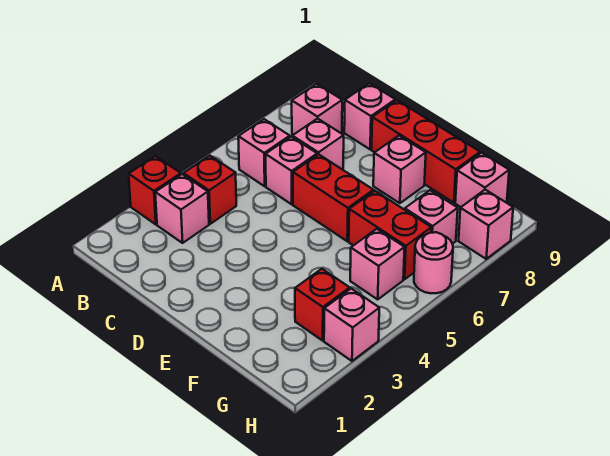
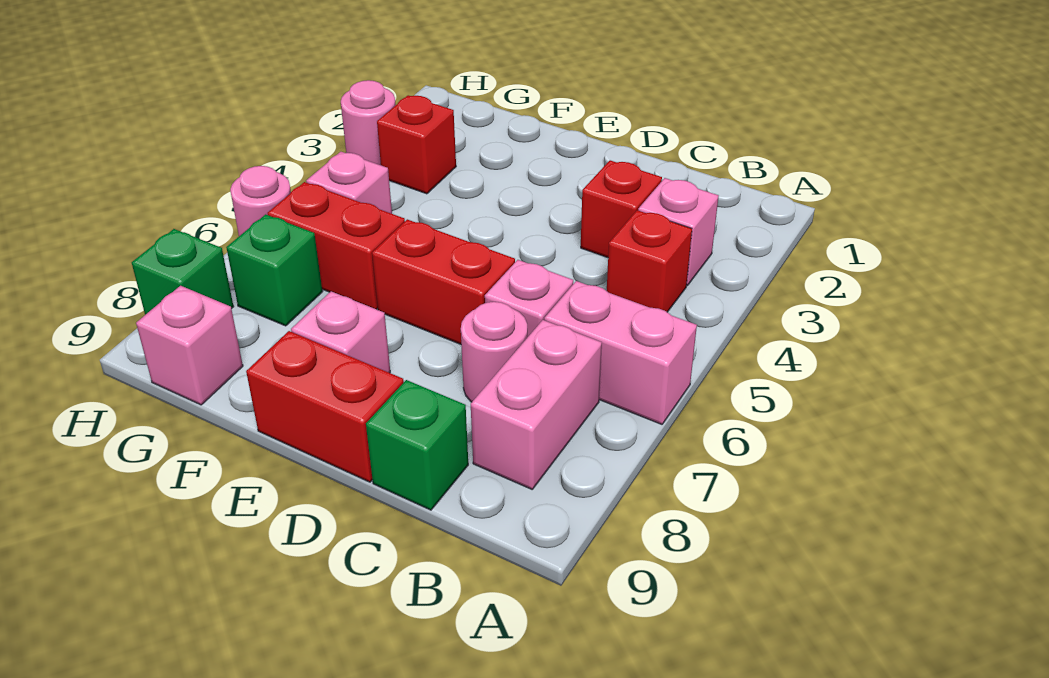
red brick A3 level 1 -> red brick C3 level 1
pink brick B6 level 1 -> pink brick A6:B6 level 1
pink brick B8 level 1 -> pink brick B7:B8 level 1
pink brick C7 level 1 -> pink round brick C7 level 1
pink brick C9 level 1 -> green brick C9 level 1
red brick D9:F9 level 1 -> red brick D9:E9 level 1
pink brick G7 level 1 -> green brick G7 level 1
pink brick H3 level 1 -> pink round brick H3 level 1
pink brick H8 level 1 -> green brick H8 level 1

